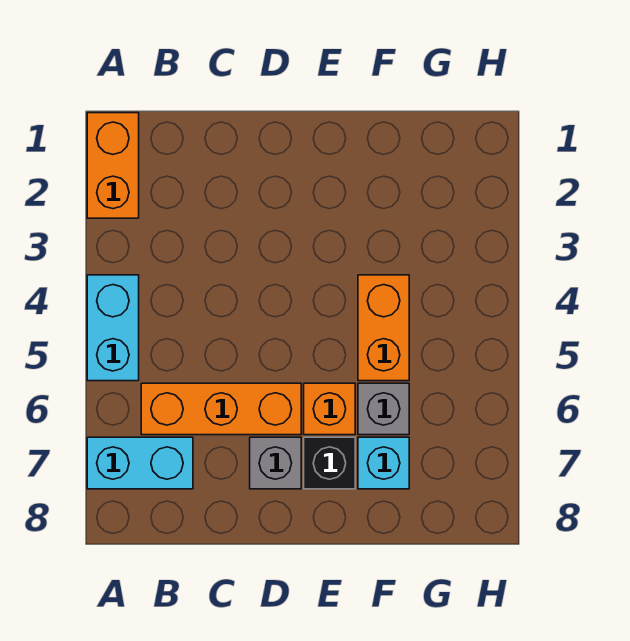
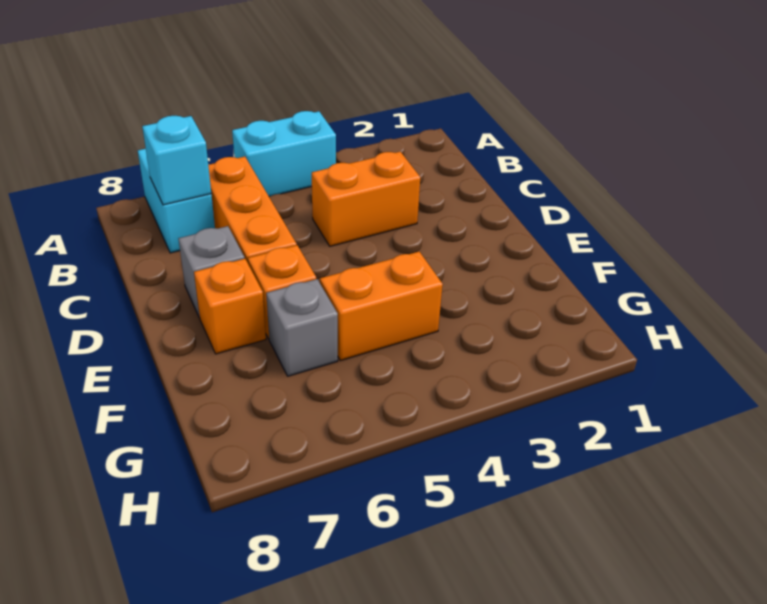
orange brick A1:A2 level 1 -> orange brick C3:C4 level 1
black brick E7 level 1 -> orange brick E7 level 1
cyan brick F7 level 1 -> cyan brick B7 level 2

